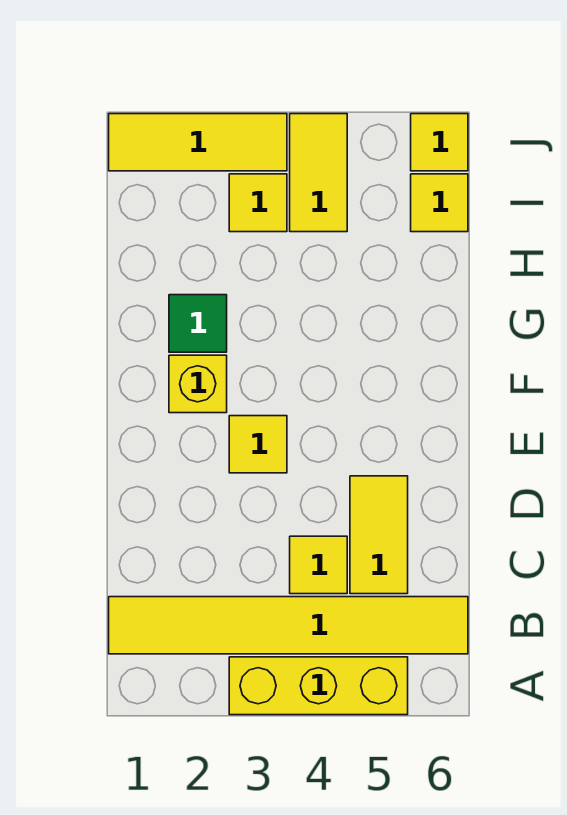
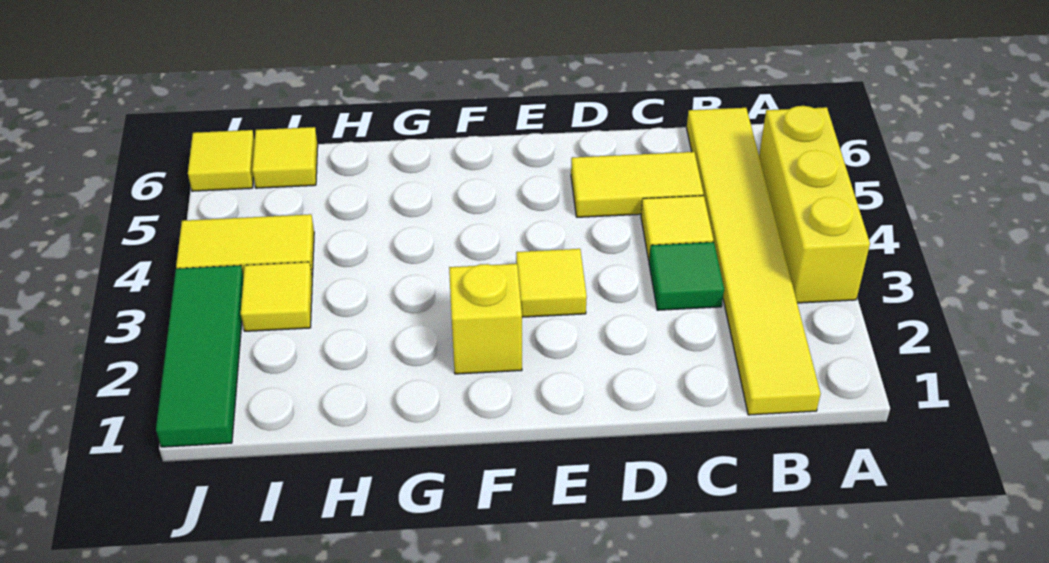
green tile G2 level 1 -> green tile C3 level 1
yellow tile J1:J3 level 1 -> green tile J1:J3 level 1

